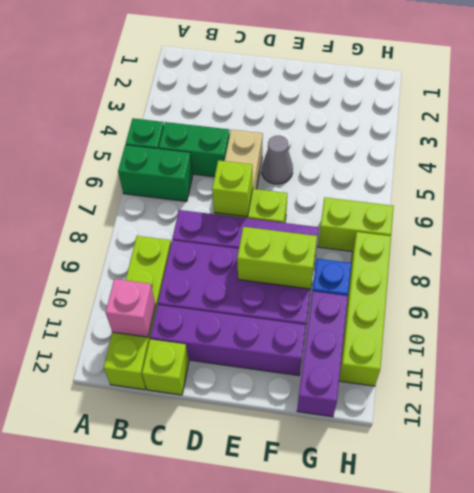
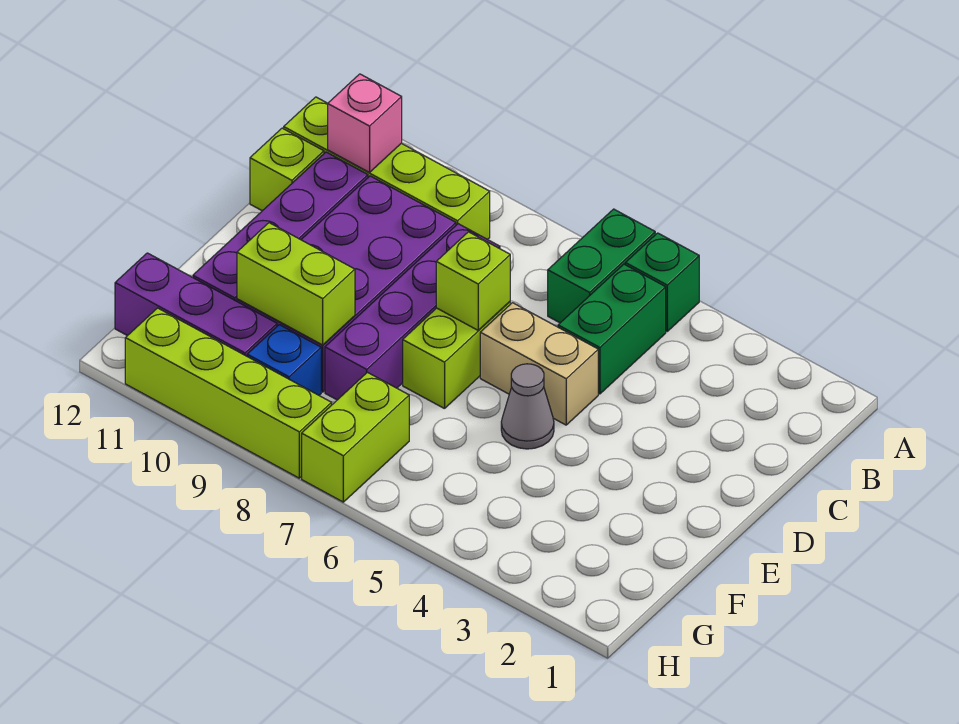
lime brick E9:F9 level 2 -> lime brick F9:F10 level 2

